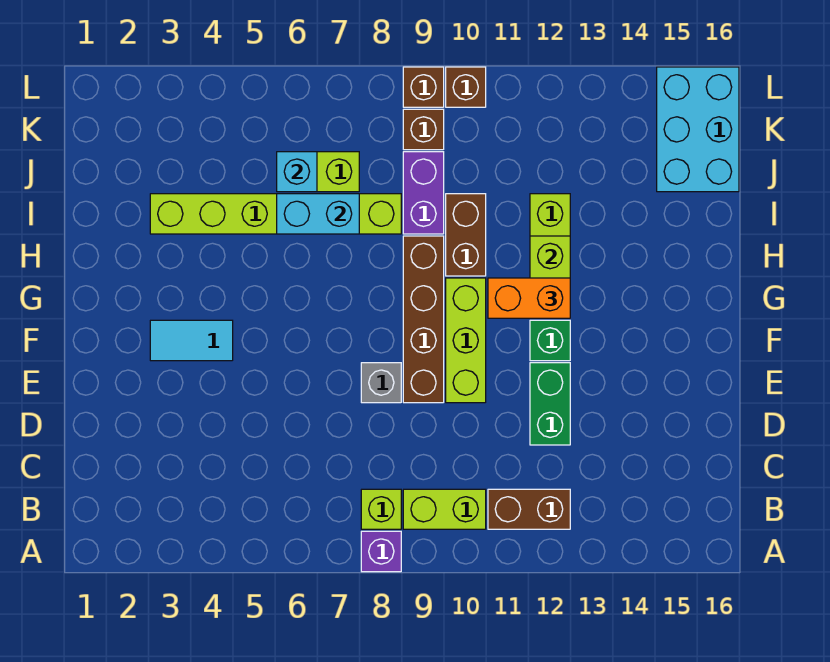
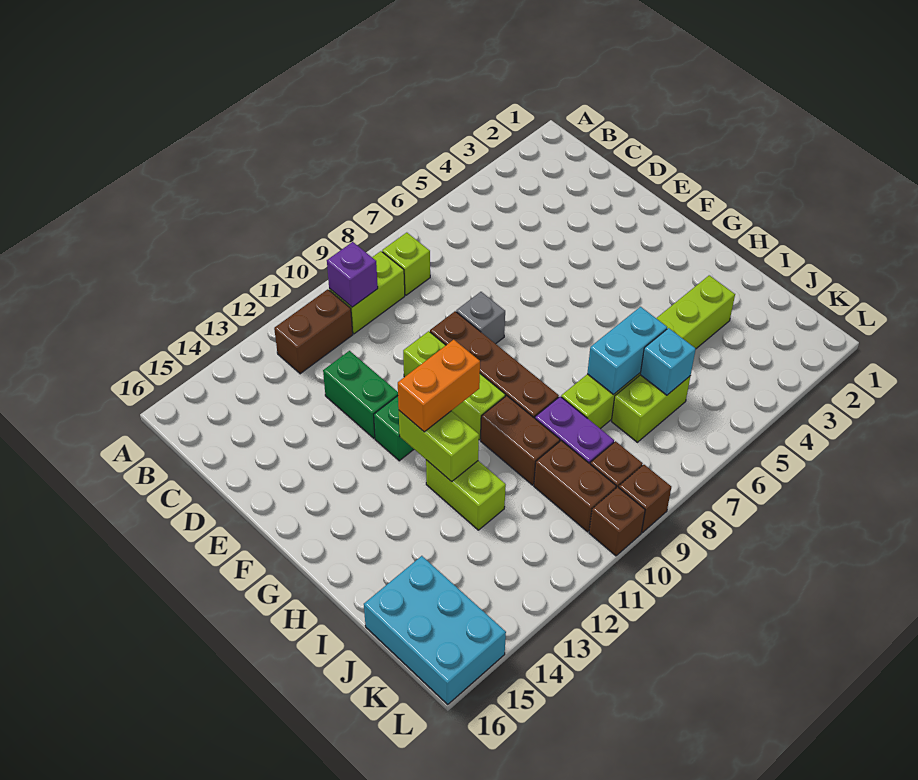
purple brick A8 level 1 -> purple brick B10 level 2
cyan tile F3:F4 level 1 -> none
none -> brown brick J10:K10 level 1

